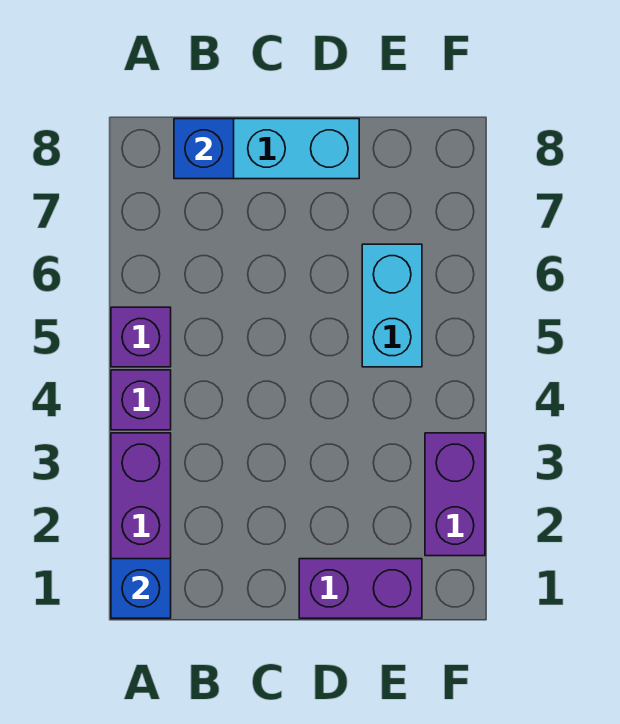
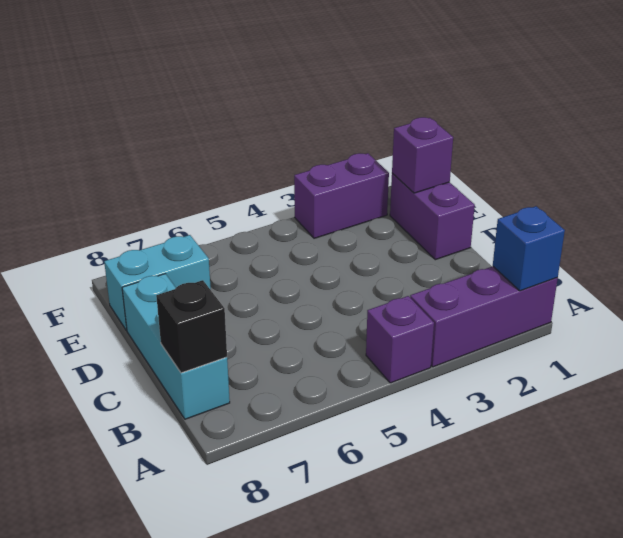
purple brick A5 level 1 -> purple brick E1 level 2
blue brick B8 level 2 -> black brick B8 level 2
cyan brick E5:E6 level 1 -> cyan brick E7:E8 level 1

